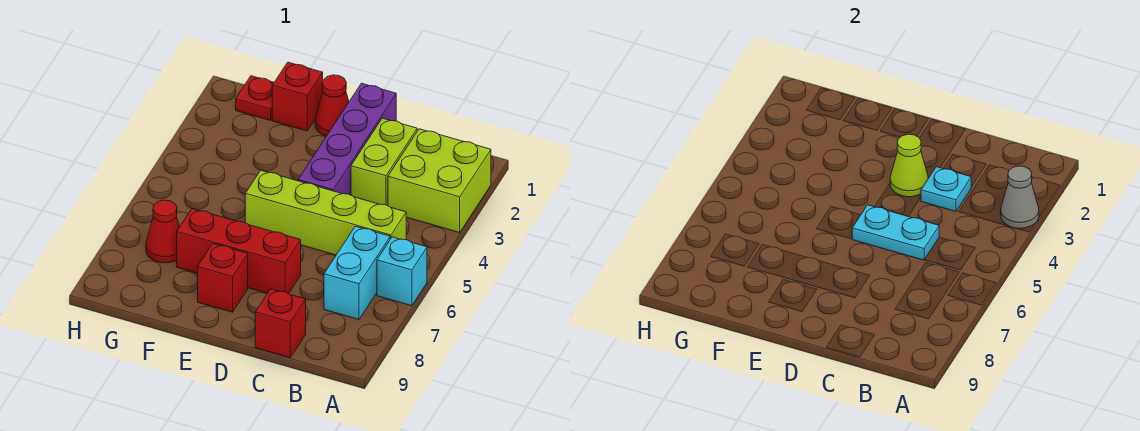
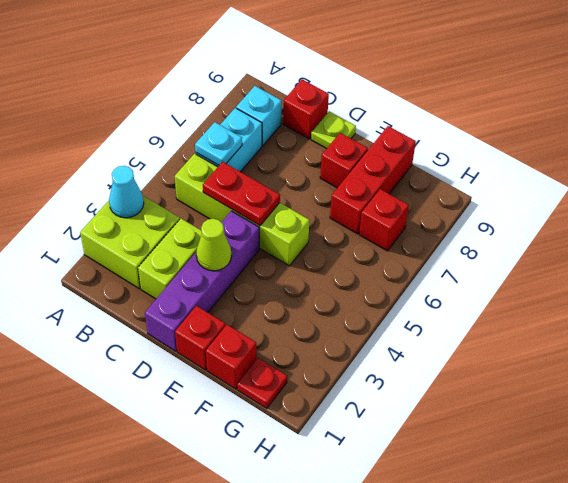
grey cone A3 level 2 -> cyan cone A3 level 2
cyan brick A6 level 1 -> cyan brick B8 level 1
cyan plate C3 level 2 -> cyan plate B6 level 2
cyan plate C5:D5 level 2 -> red plate C5:D5 level 2
red brick D7:F7 level 1 -> red brick F7:F9 level 1
none -> lime plate D9 level 1
red cone E1 level 1 -> red brick E1 level 1
red cone G7 level 1 -> red brick G7 level 1

